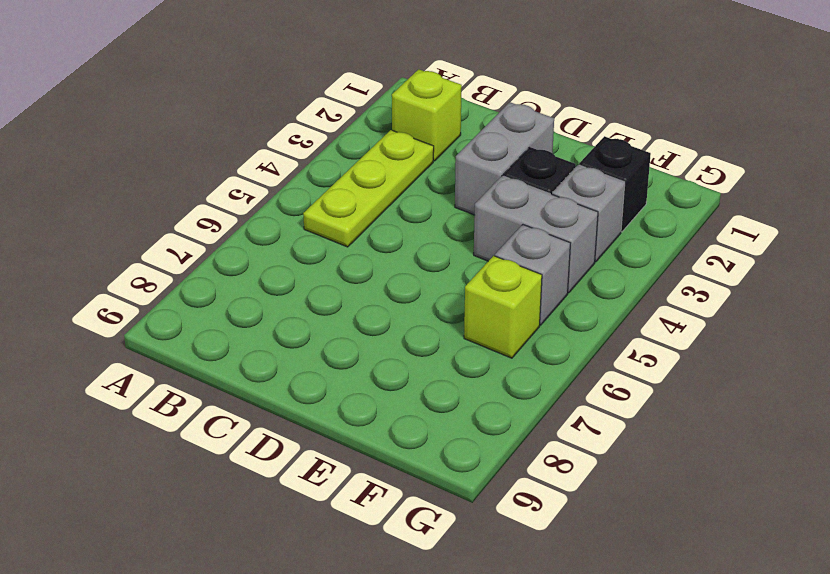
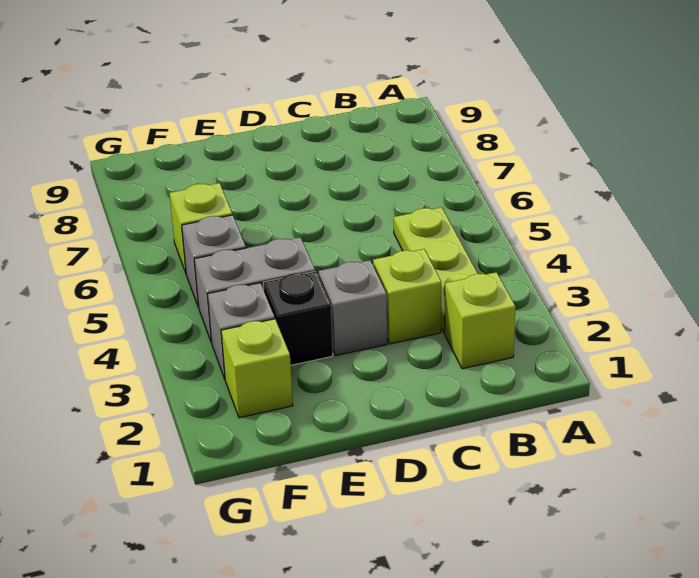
none -> lime brick C3 level 1
grey brick D2:D3 level 1 -> grey brick D3 level 1
black brick F2 level 1 -> lime brick F2 level 1

